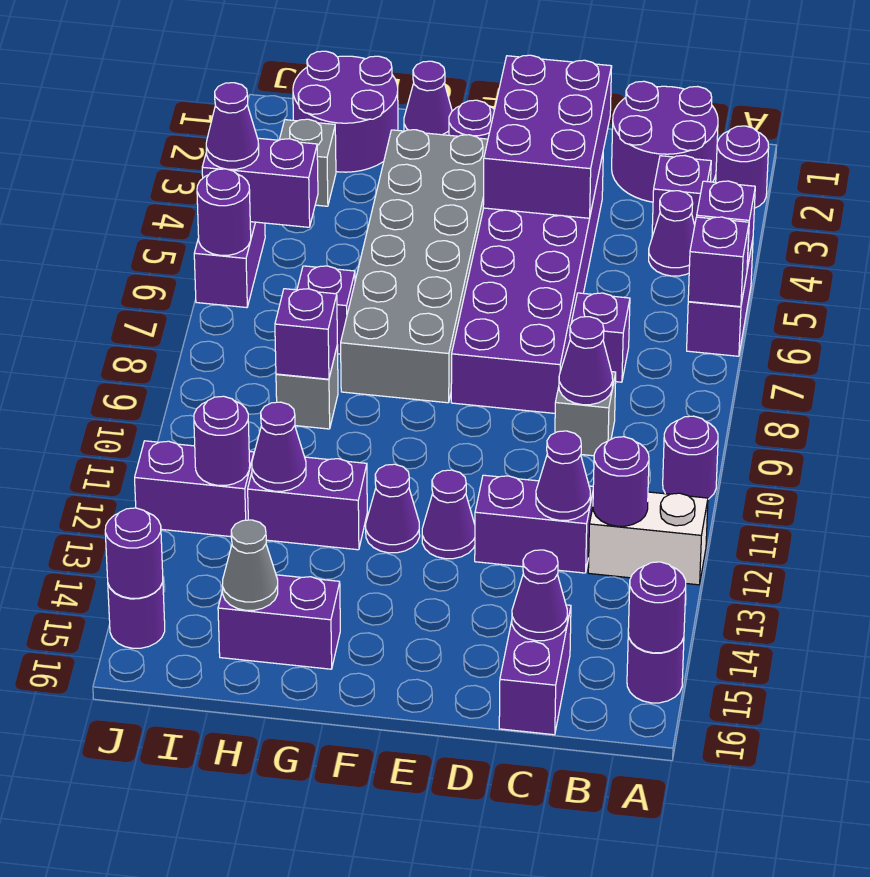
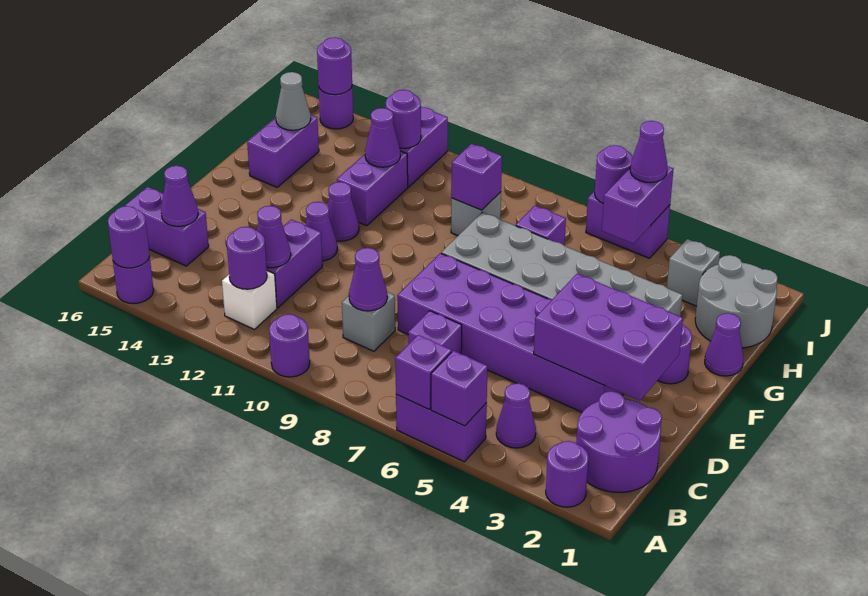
white brick A12:B12 level 1 -> white brick B12 level 1
purple brick B3 level 1 -> none
purple round brick H1:I2 level 1 -> grey round brick H1:I2 level 1

